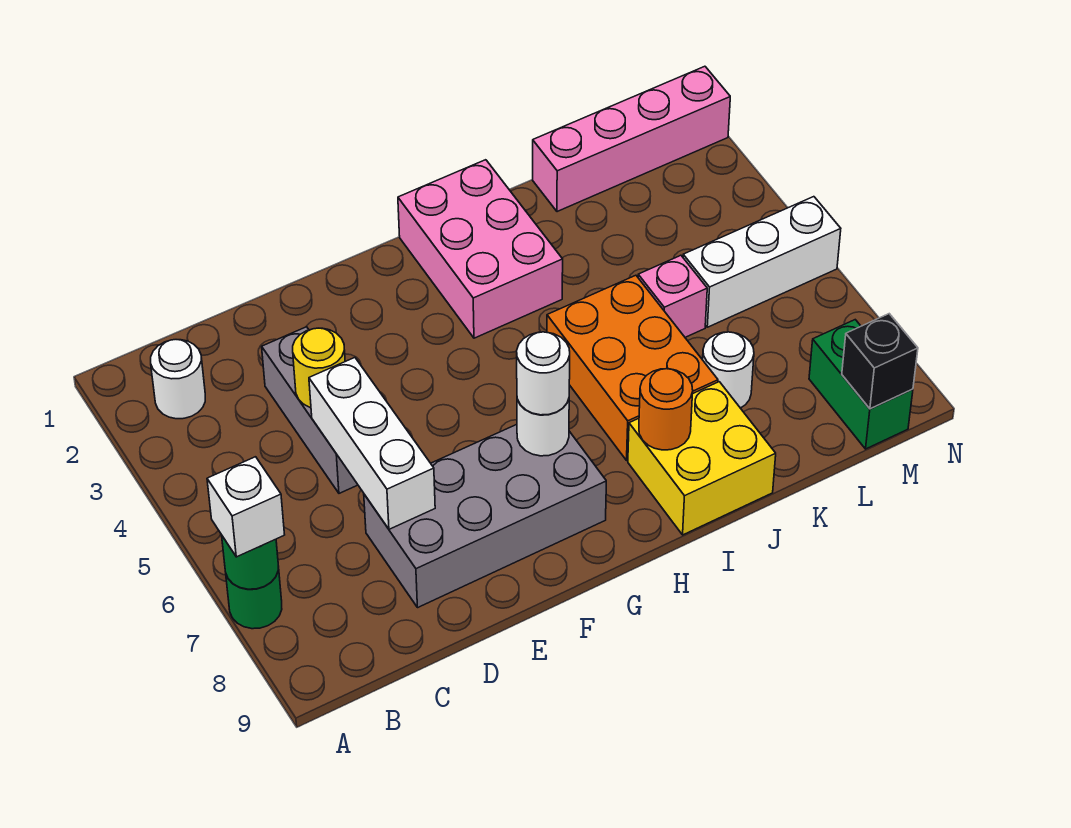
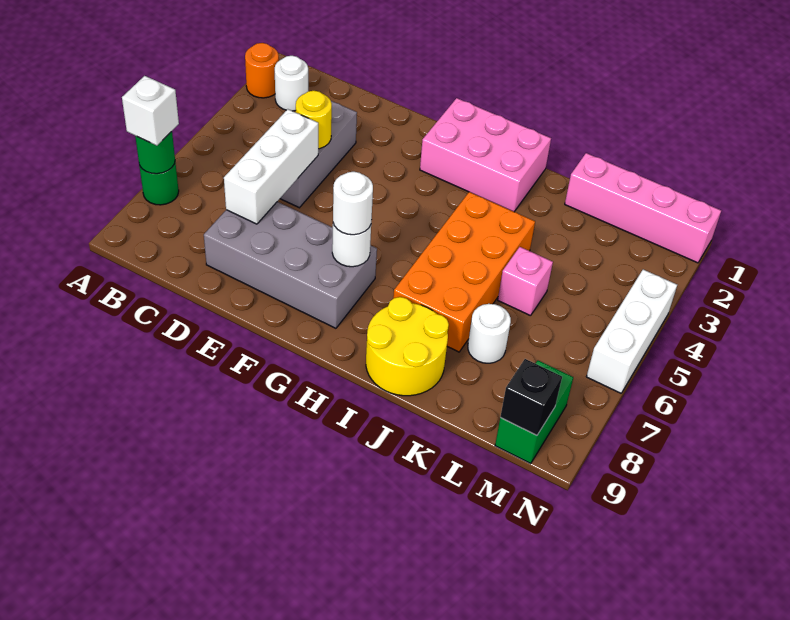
pink brick H1:I3 level 1 -> pink brick G1:I2 level 1
orange brick I5:J7 level 1 -> orange brick I4:J7 level 1
yellow brick I8:J9 level 1 -> yellow round brick I8:J9 level 1
orange round brick I8 level 2 -> orange round brick A2 level 1
white brick L5:N5 level 1 -> white brick N4:N6 level 1

